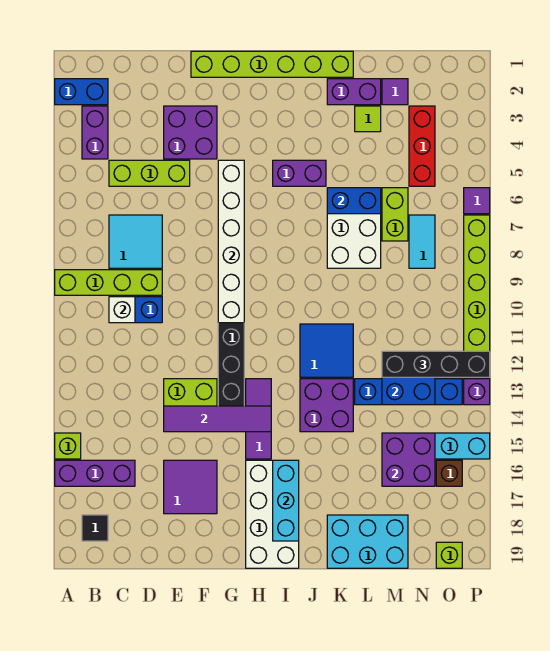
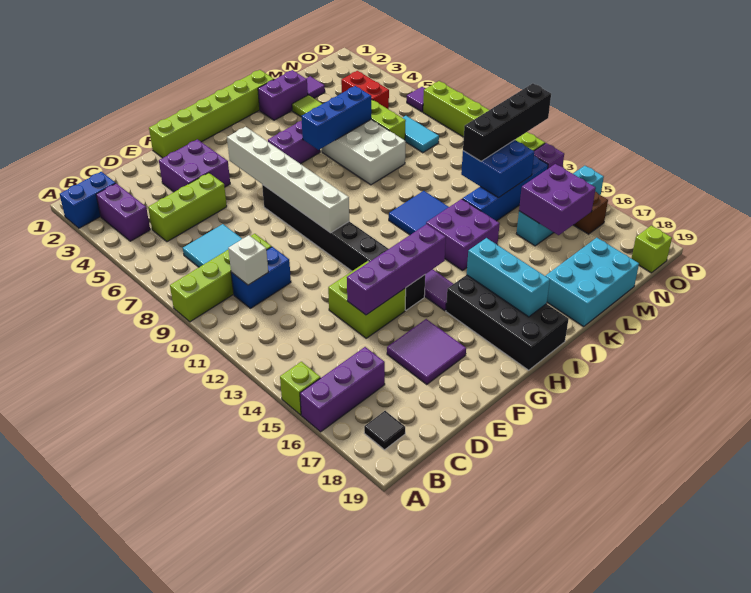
purple tile E14:H14 level 2 -> purple brick E14:H14 level 2
white brick H16:I19 level 1 -> black brick H16:I19 level 1
blue brick K6:L6 level 2 -> blue brick J6:L6 level 2
red brick N3:N5 level 1 -> red brick N4:N5 level 1

